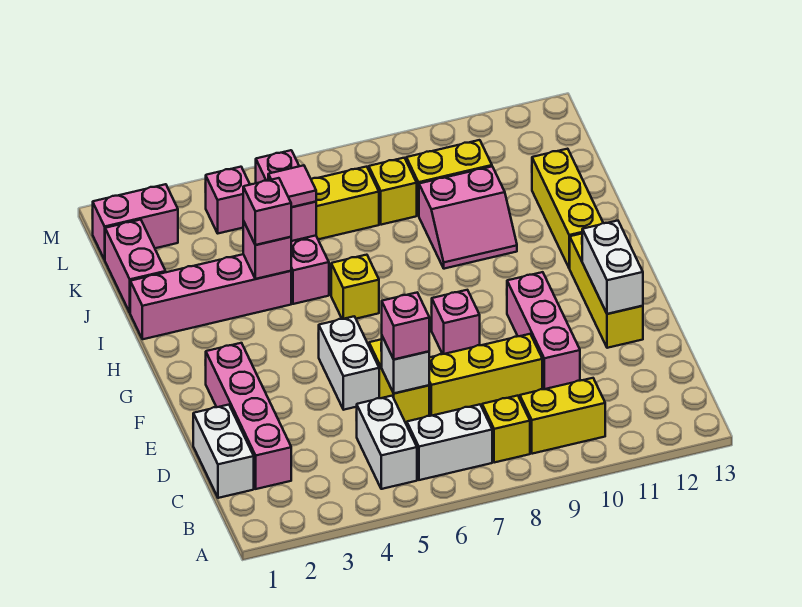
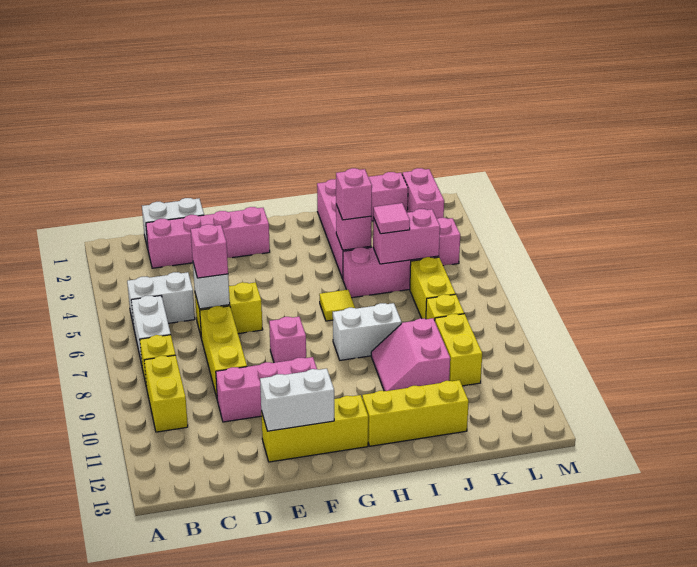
white brick E5:F5 level 1 -> white brick H8:I8 level 1
yellow brick H6 level 1 -> yellow tile H6 level 1

